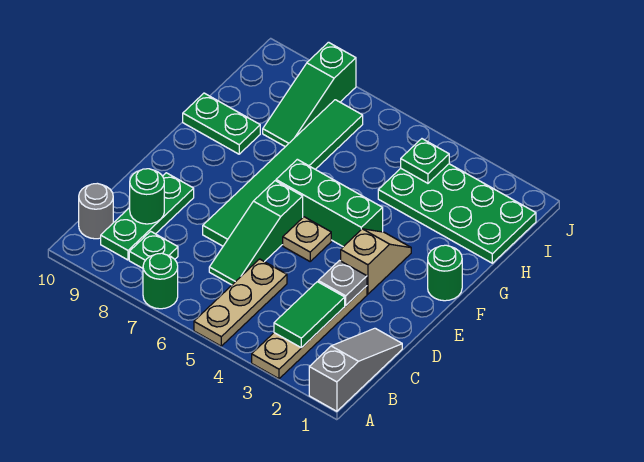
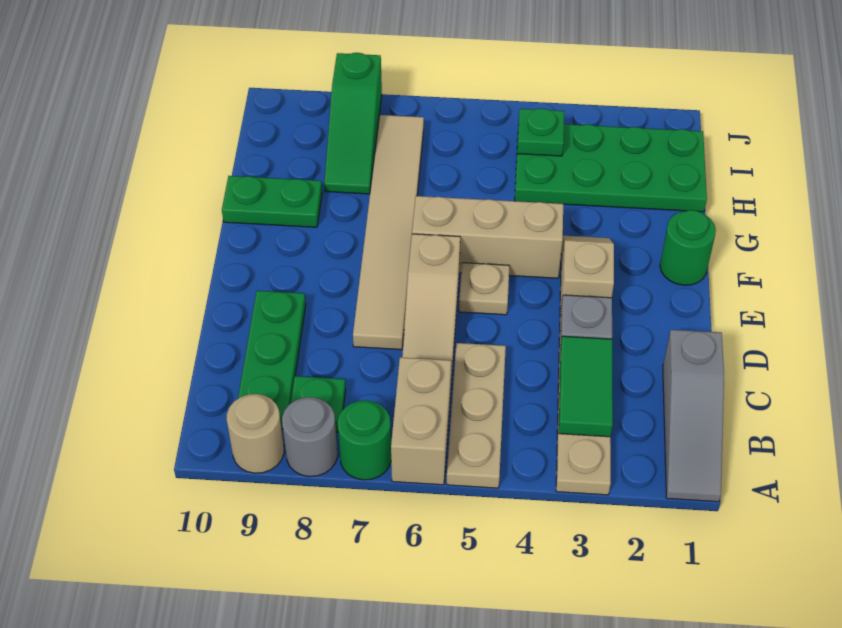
grey slope A1:C1 level 1 top A -> grey slope A1:C1 level 1 top C
none -> tan brick A6:B6 level 1
none -> tan round brick A9 level 1
grey round brick B10 level 1 -> grey round brick A8 level 1
green slope C6:E6 level 1 top E -> tan slope C6:E6 level 1 top E
green round brick C9 level 2 -> none
green tile D7:I7 level 1 -> tan tile D7:I7 level 1
green brick F4:F6 level 1 -> tan brick F4:F6 level 1

